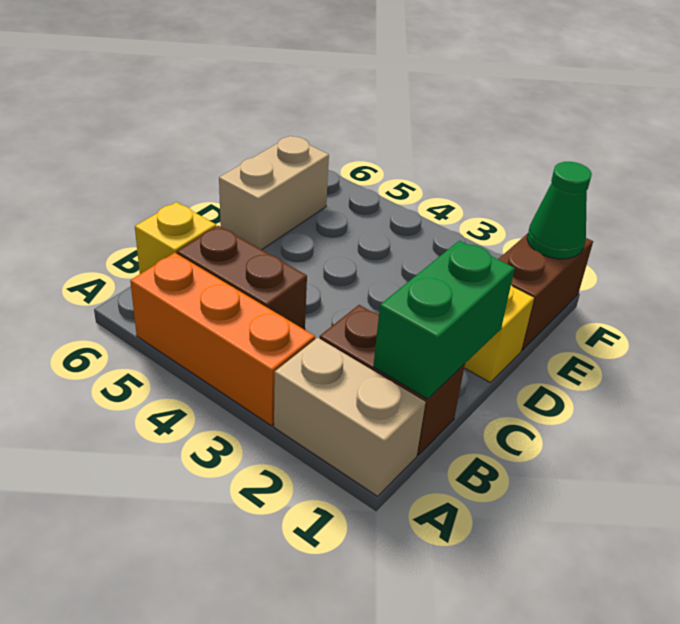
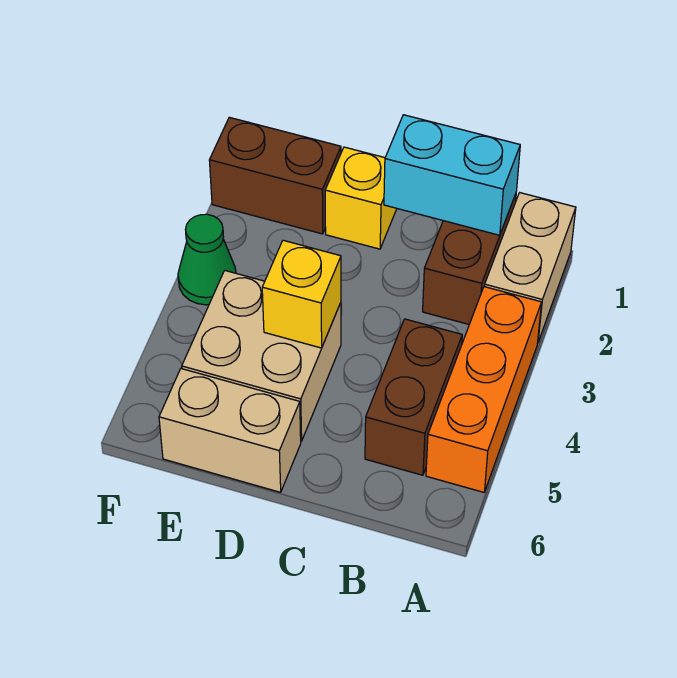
green brick B1:C1 level 2 -> cyan brick B1:C1 level 2
yellow brick B6 level 1 -> yellow brick D4 level 2
none -> tan brick D4:E5 level 1
green cone F1 level 2 -> green cone F3 level 1

